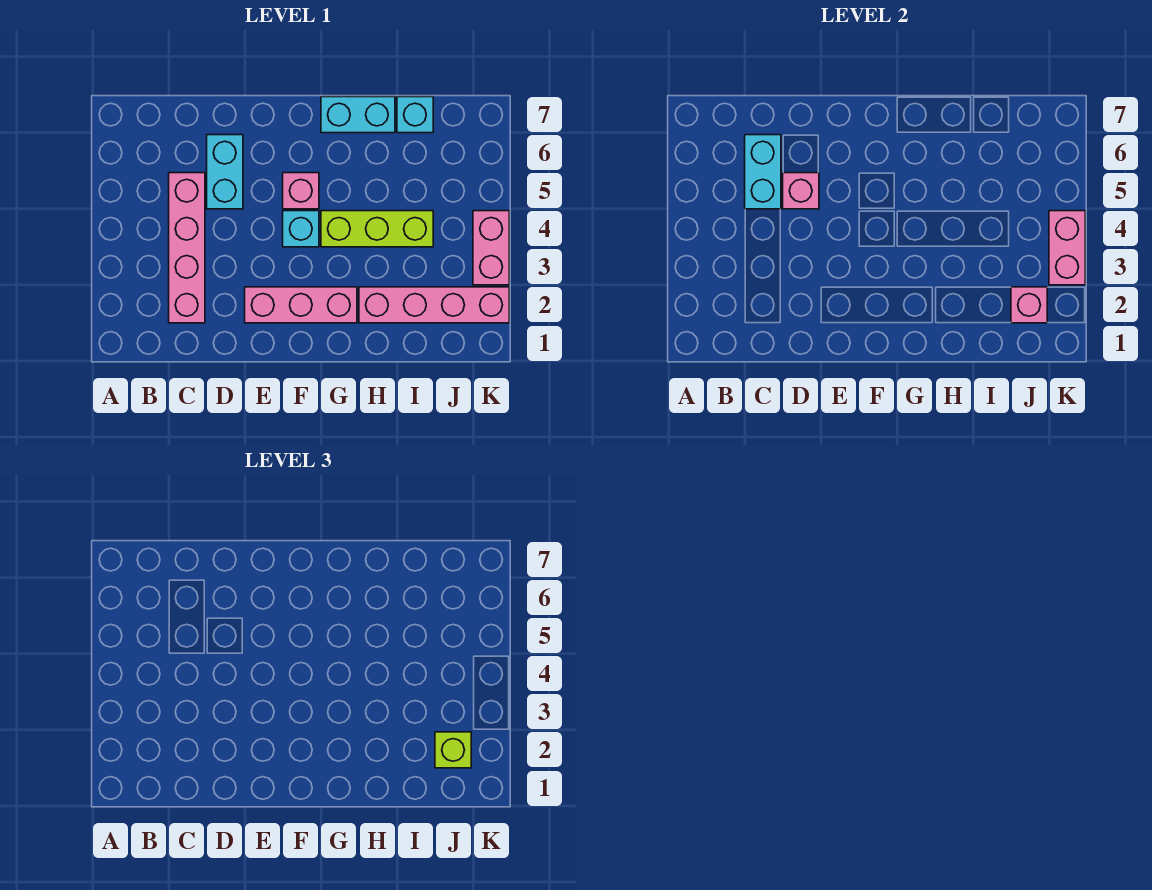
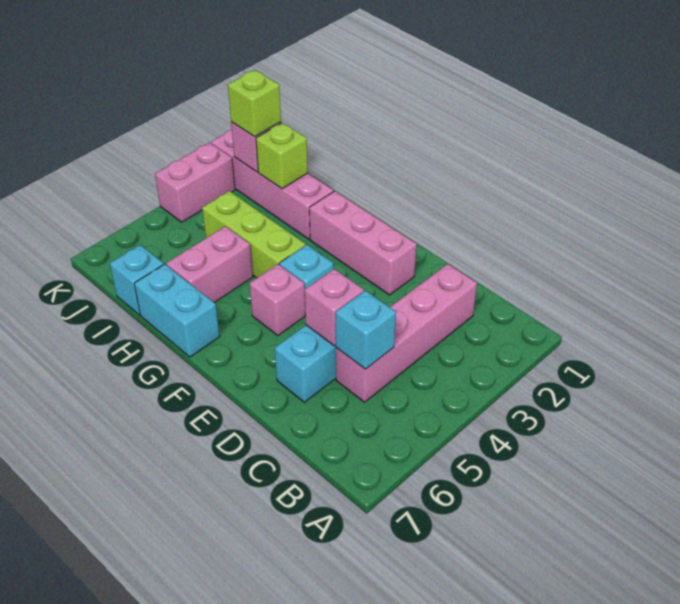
cyan brick C5:C6 level 2 -> cyan brick C5 level 2
none -> lime brick I2 level 2
pink brick K3:K4 level 2 -> pink brick H5:H6 level 1

